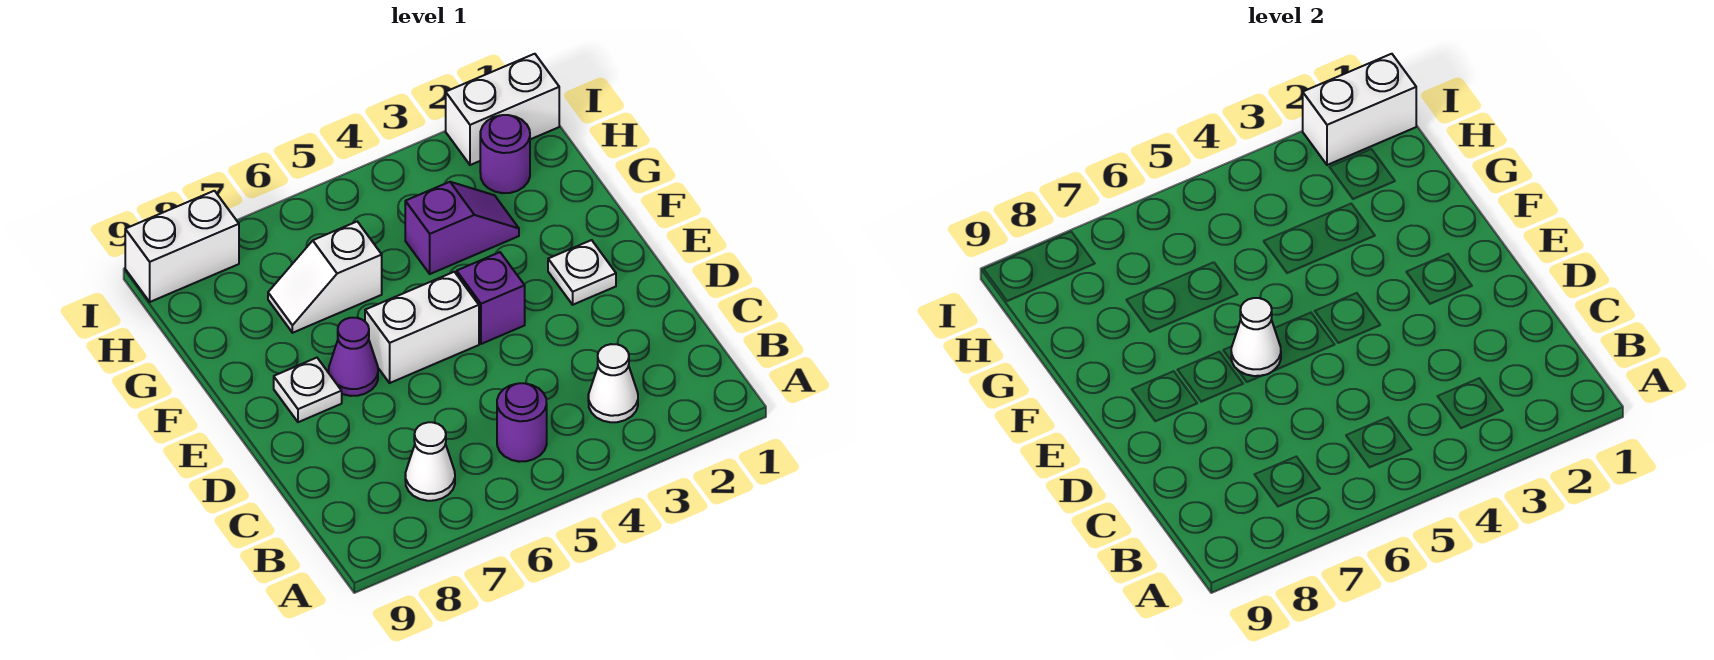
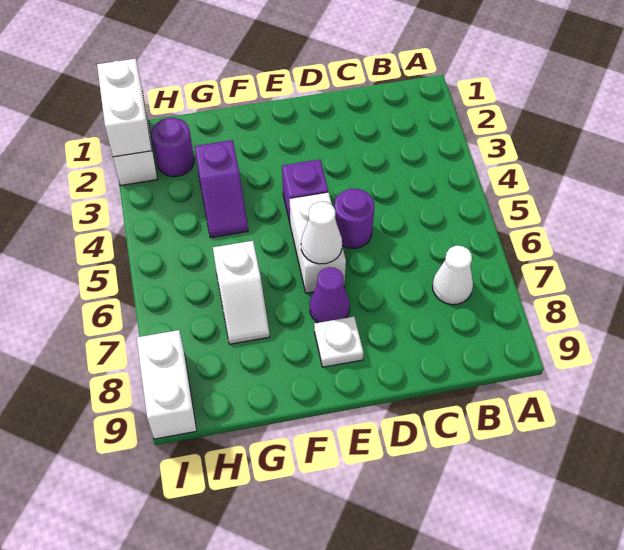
white cone B3 level 1 -> none
purple round brick B5 level 1 -> purple round brick D5 level 1
white plate E2 level 1 -> none
purple slope G3:G4 level 1 top 4 -> purple slope G3:G4 level 1 top 3

